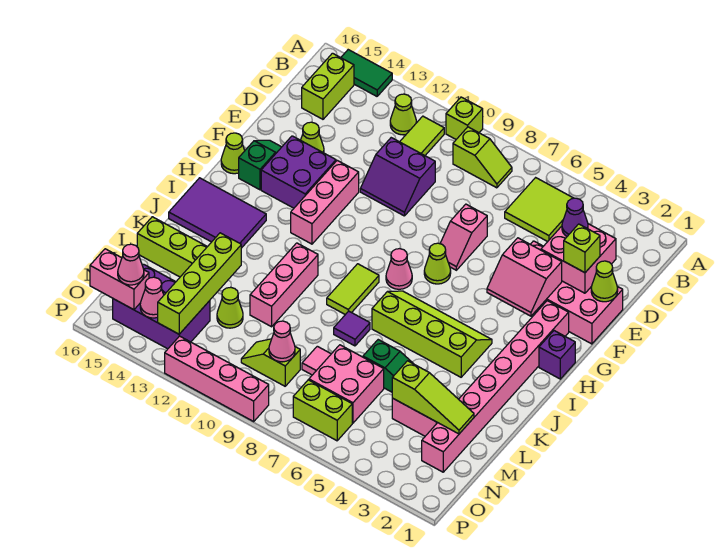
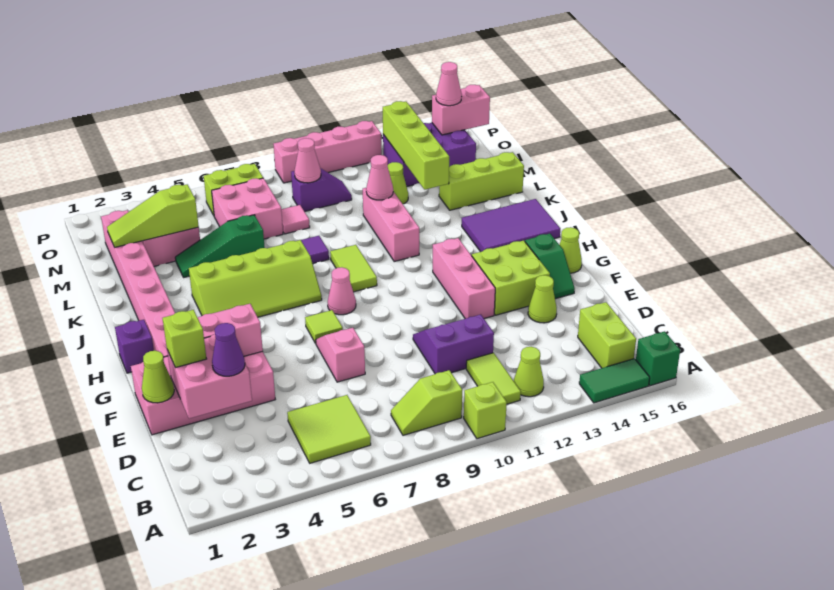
none -> green brick A16 level 1
purple brick F13:G14 level 1 -> lime brick F13:G14 level 1
lime cone G7 level 1 -> lime tile G7 level 1
lime slope N9:N10 level 1 top 9 -> purple slope N9:N10 level 1 top 9
pink cone O14 level 2 -> pink cone L11 level 2

